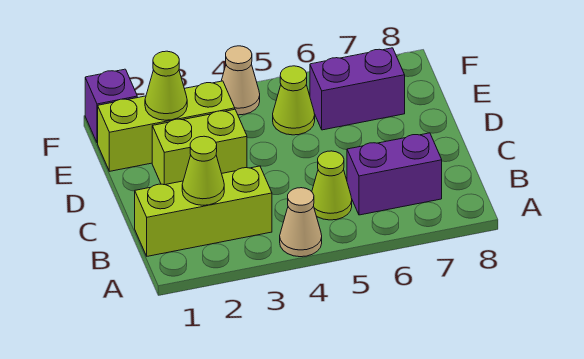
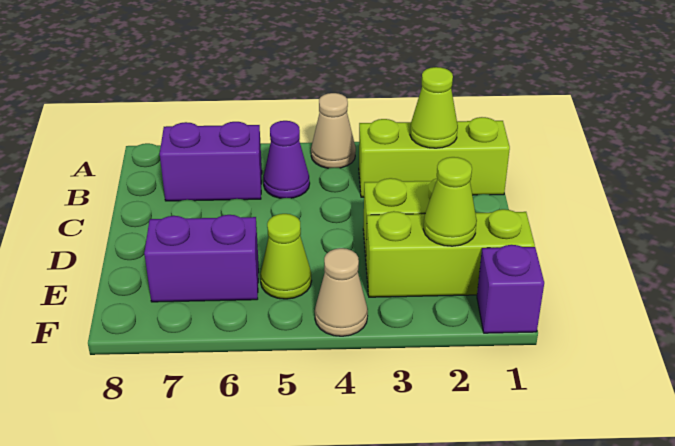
lime cone B5 level 1 -> purple cone B5 level 1

